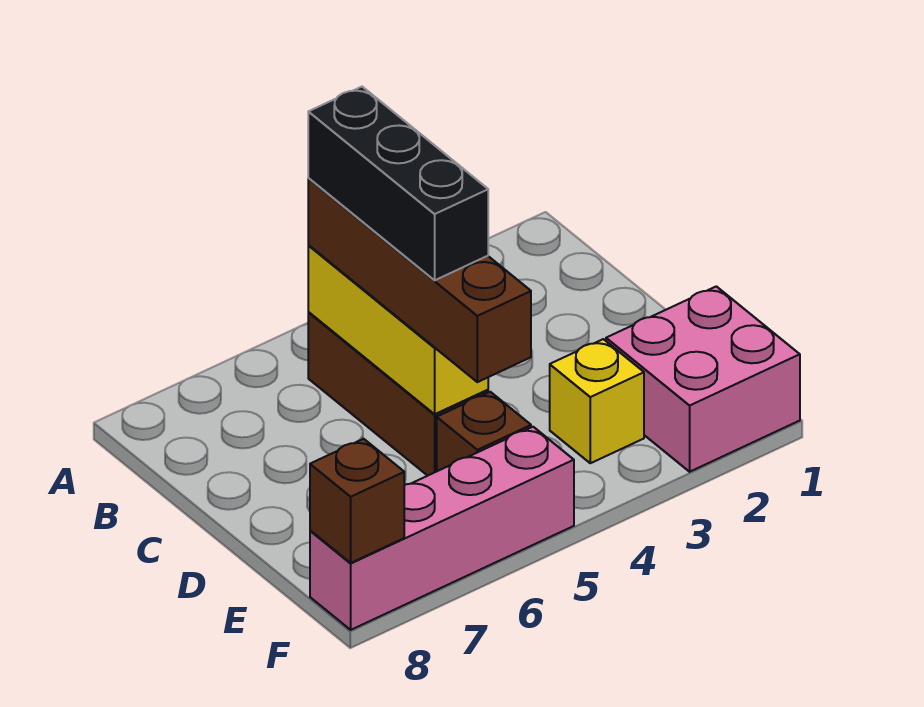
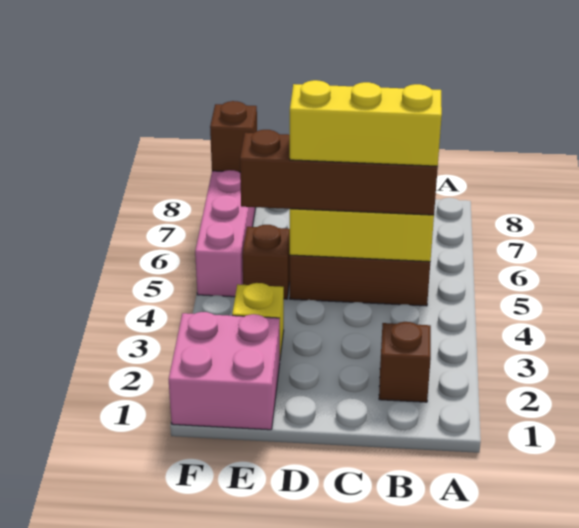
none -> brown brick B2 level 1
black brick B5:D5 level 4 -> yellow brick B5:D5 level 4

